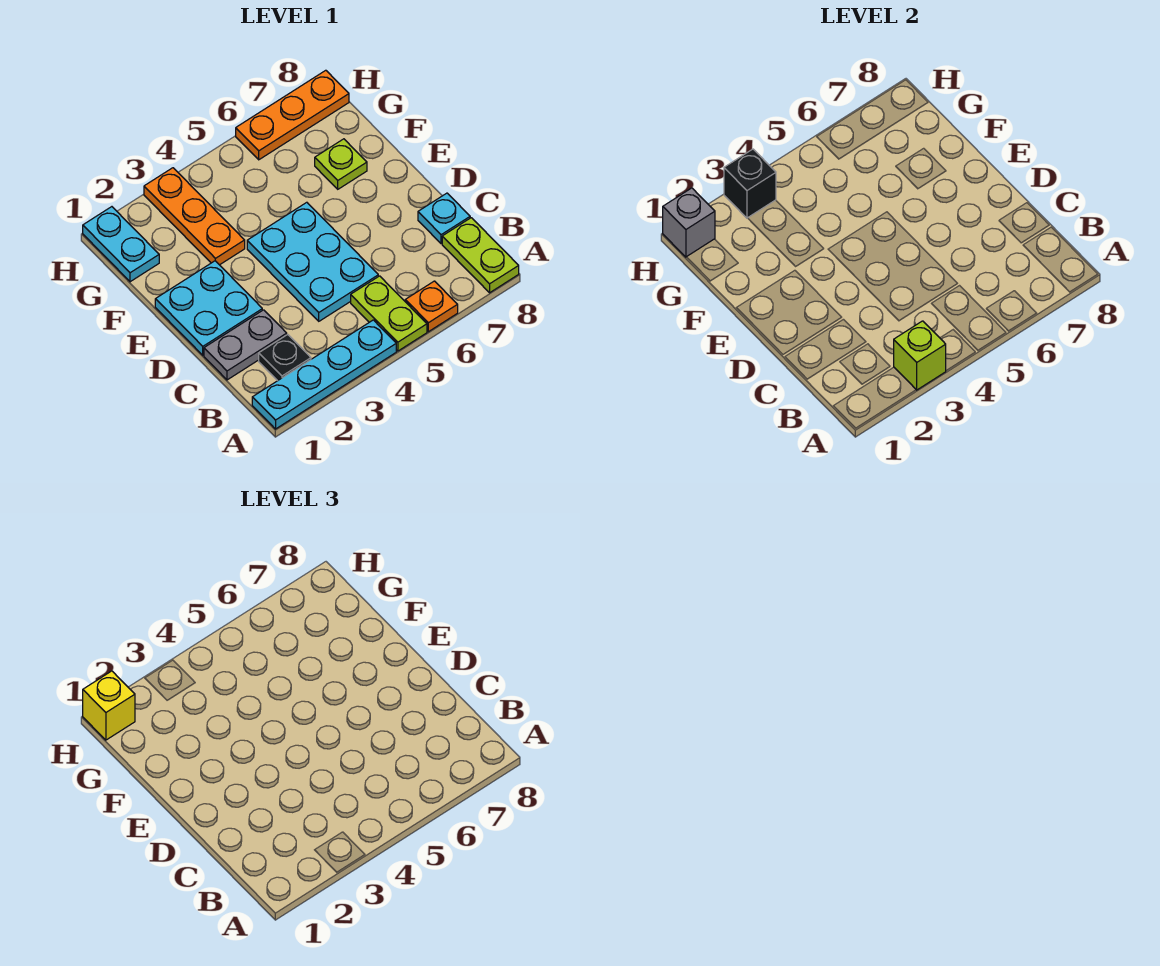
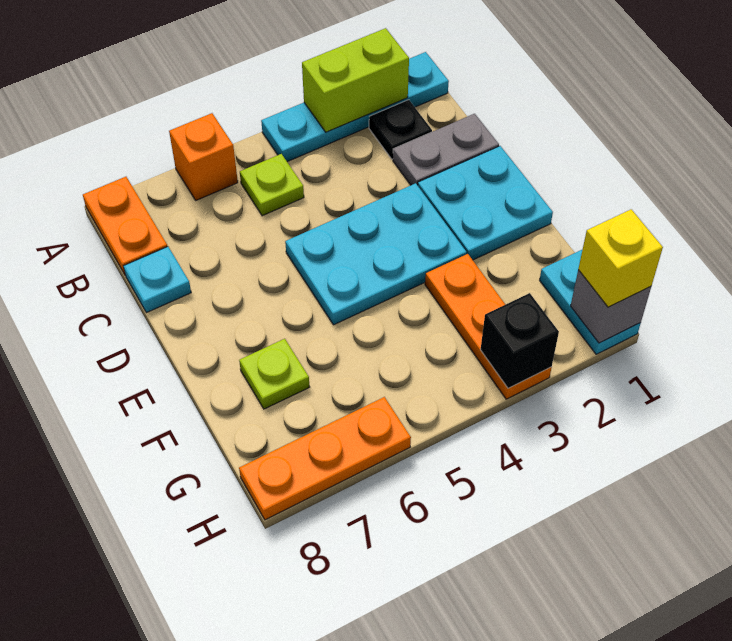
lime brick A3 level 2 -> lime brick A2:A3 level 2
lime plate A5:B5 level 1 -> lime plate B5 level 1
orange plate A6 level 1 -> orange brick A6 level 1
lime plate A8:B8 level 1 -> orange plate A8:B8 level 1
cyan plate C4:E5 level 1 -> cyan plate D3:E5 level 1

